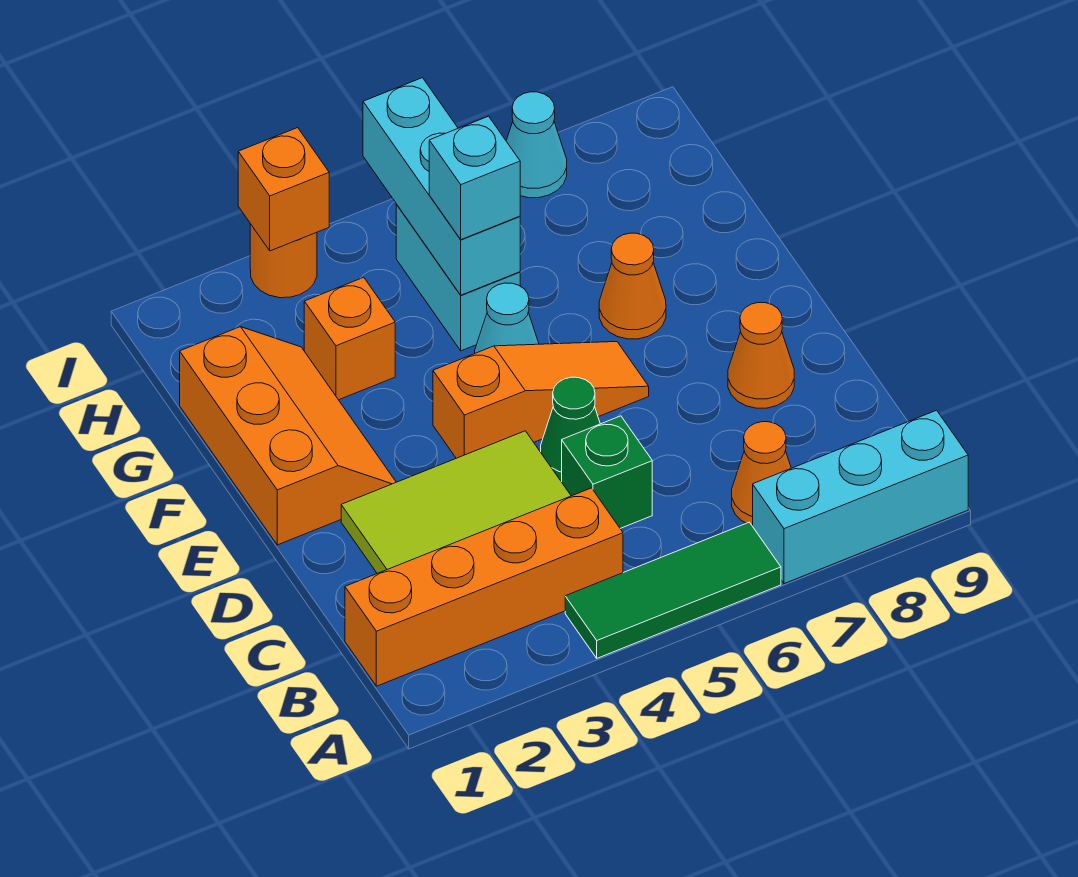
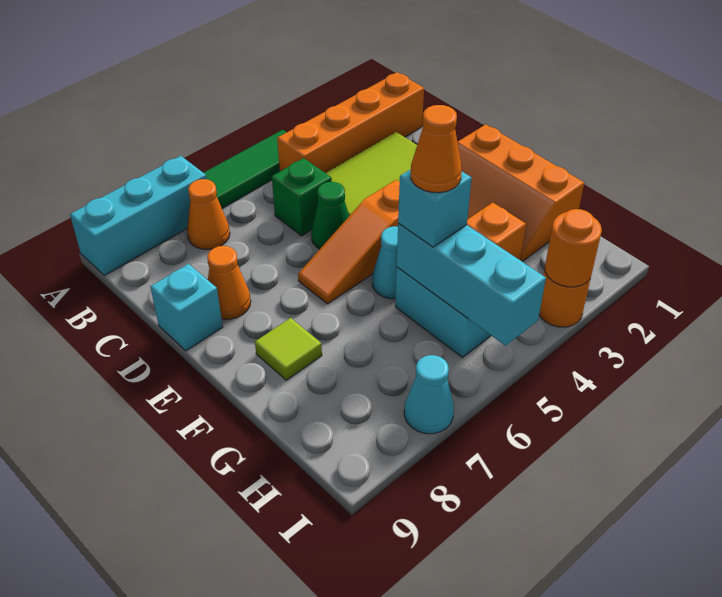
none -> cyan brick D9 level 1
orange cone F7 level 1 -> orange cone G5 level 4
none -> lime tile F8 level 1
orange brick I3 level 2 -> orange round brick I3 level 2

